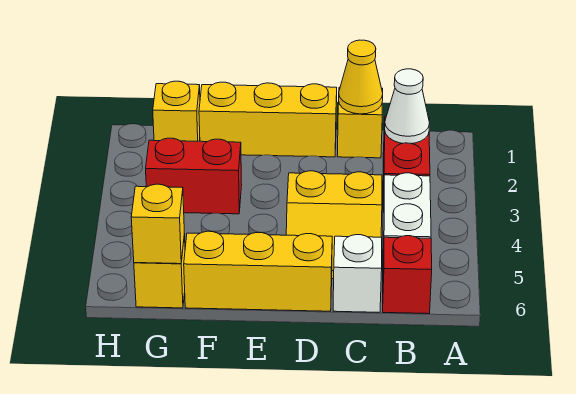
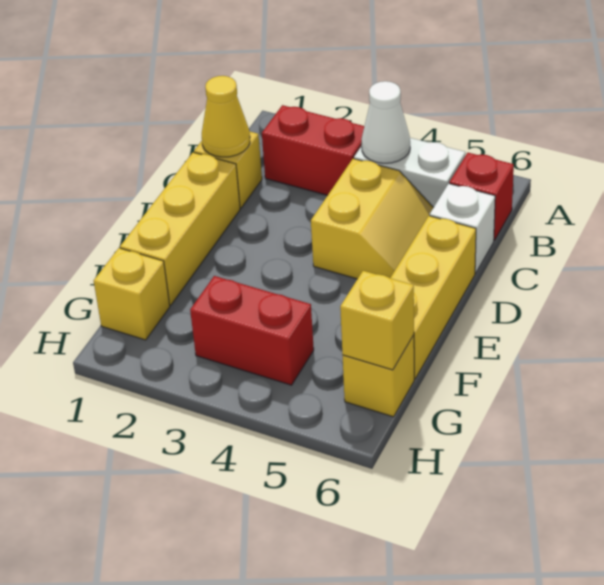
white cone B2 level 2 -> white cone B4 level 2
red brick F3:G3 level 1 -> red brick G3:G4 level 1

